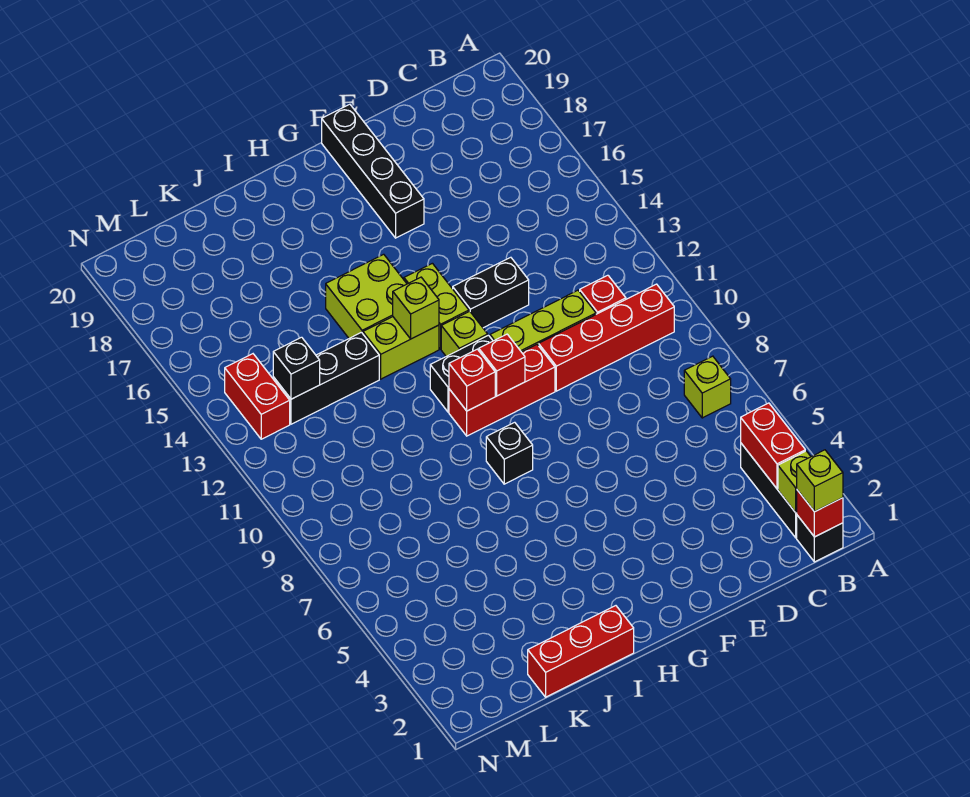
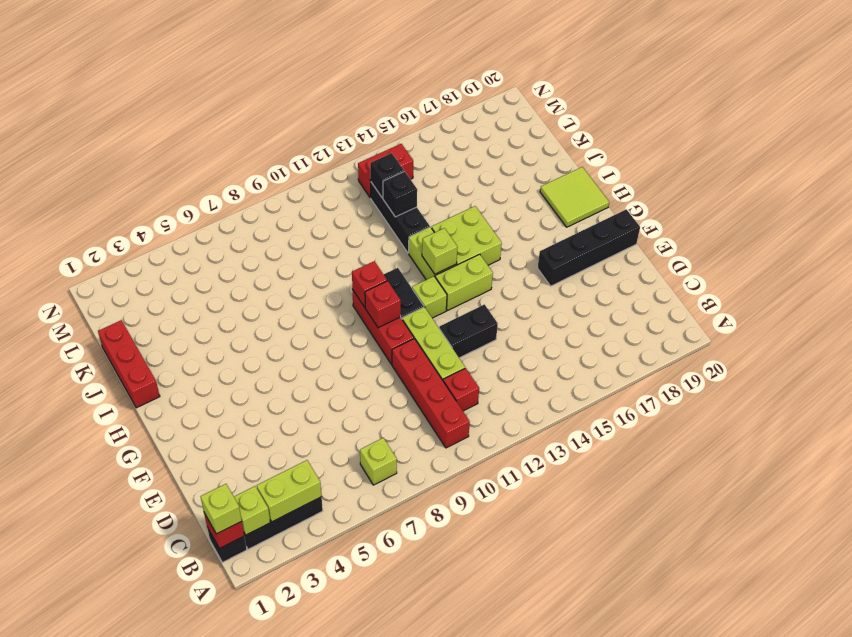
red brick B3:B4 level 2 -> lime brick B3:B4 level 2
black brick E13:F13 level 1 -> black brick E12:E13 level 1
black brick H8 level 1 -> black brick K13 level 2
none -> lime tile H19:I20 level 1

